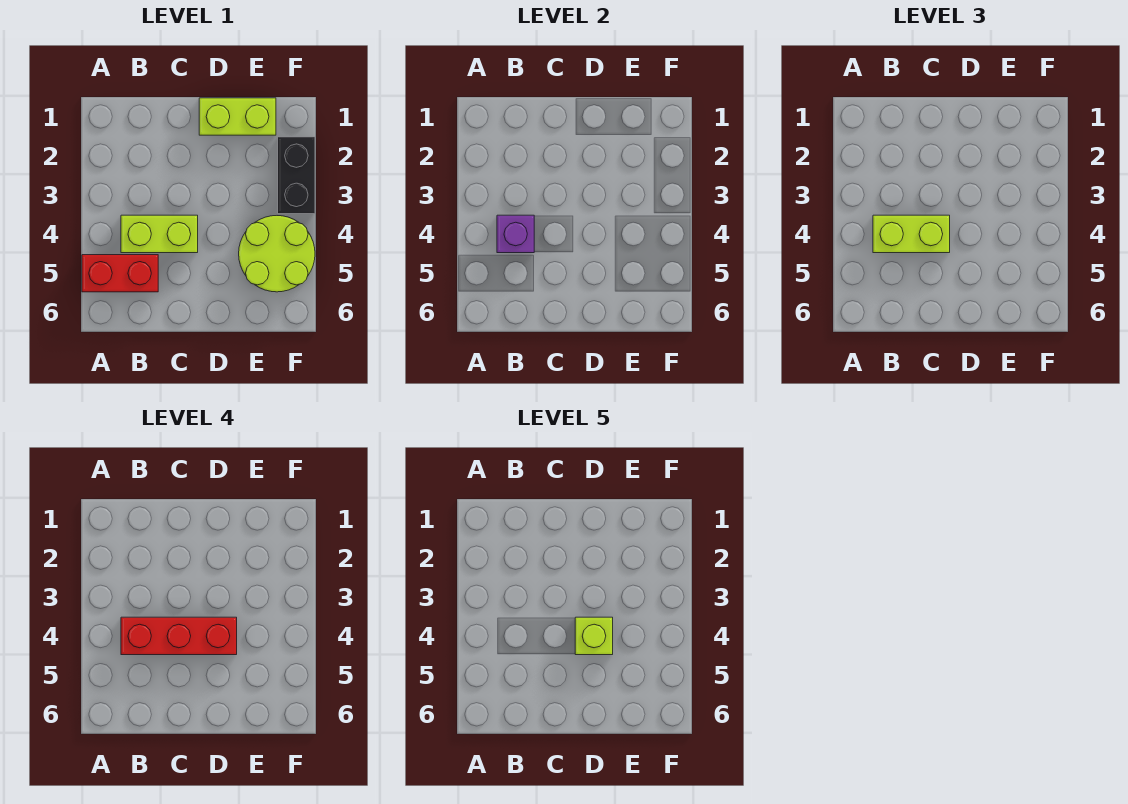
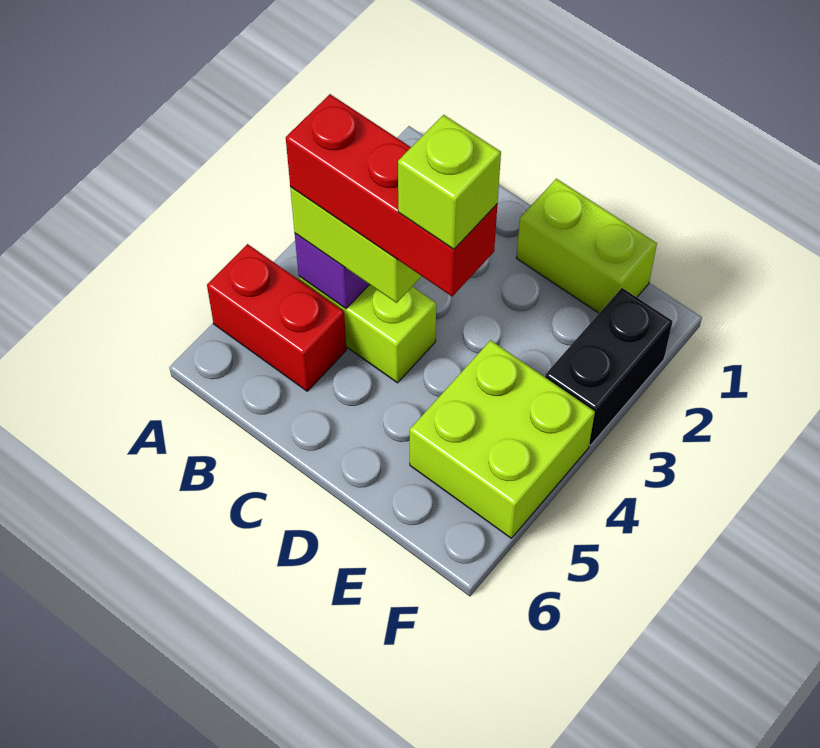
lime round brick E4:F5 level 1 -> lime brick E4:F5 level 1

